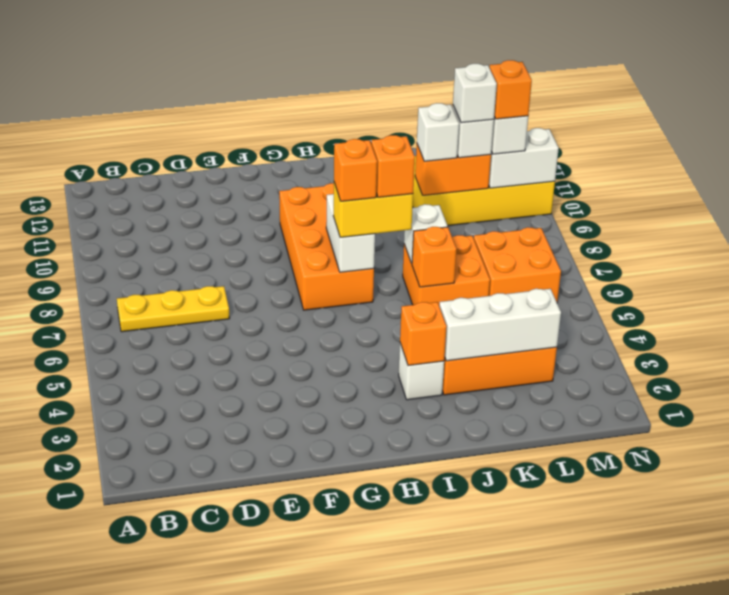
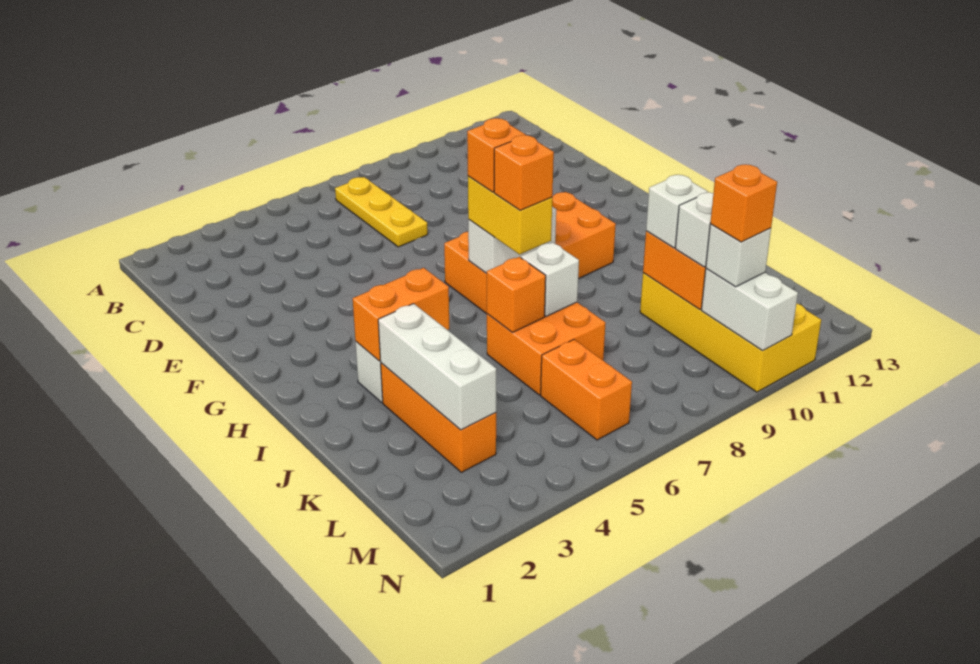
orange brick I3 level 2 -> orange brick I3:I4 level 2
orange brick L6:M7 level 1 -> orange brick L6:M6 level 1
white brick L10 level 4 -> none

